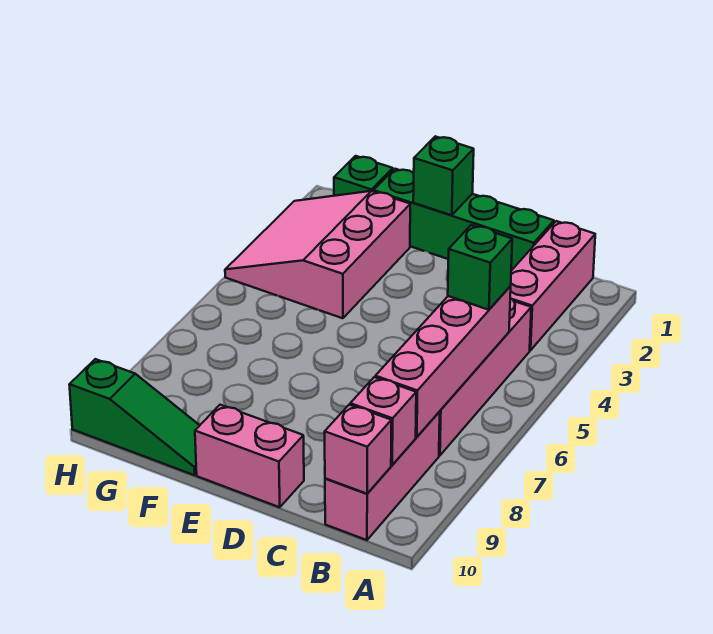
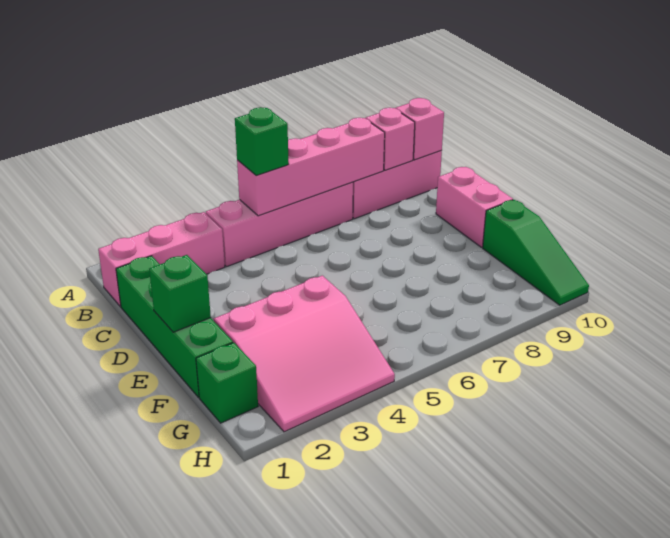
green slope F10:H10 level 1 top H -> green slope F10:H10 level 1 top F

